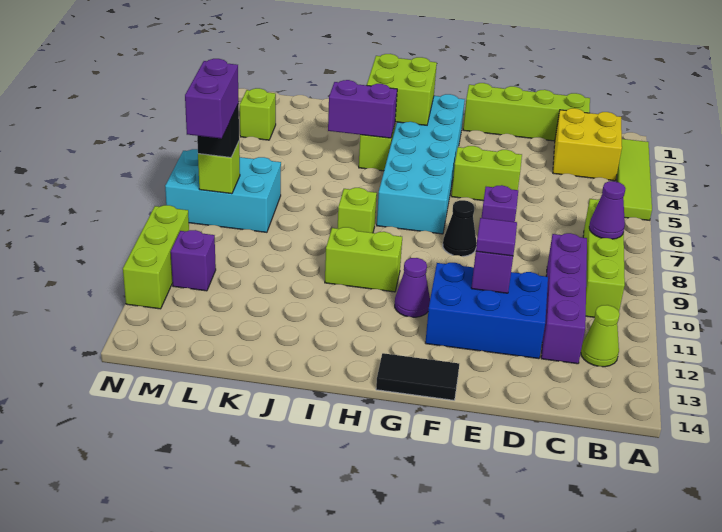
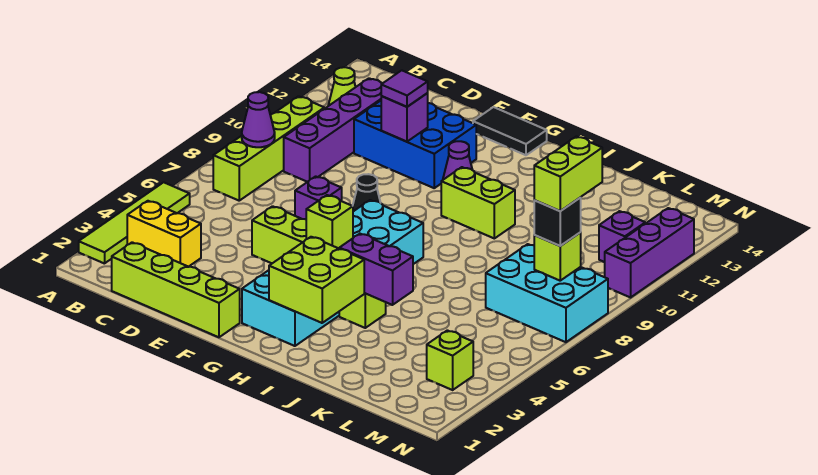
yellow brick B2:C3 level 1 -> yellow brick B3:C3 level 1
lime brick I8 level 1 -> lime brick G5 level 2
purple brick M8:M9 level 4 -> lime brick M8:M9 level 4
lime brick N10:N12 level 1 -> purple brick N10:N12 level 1

